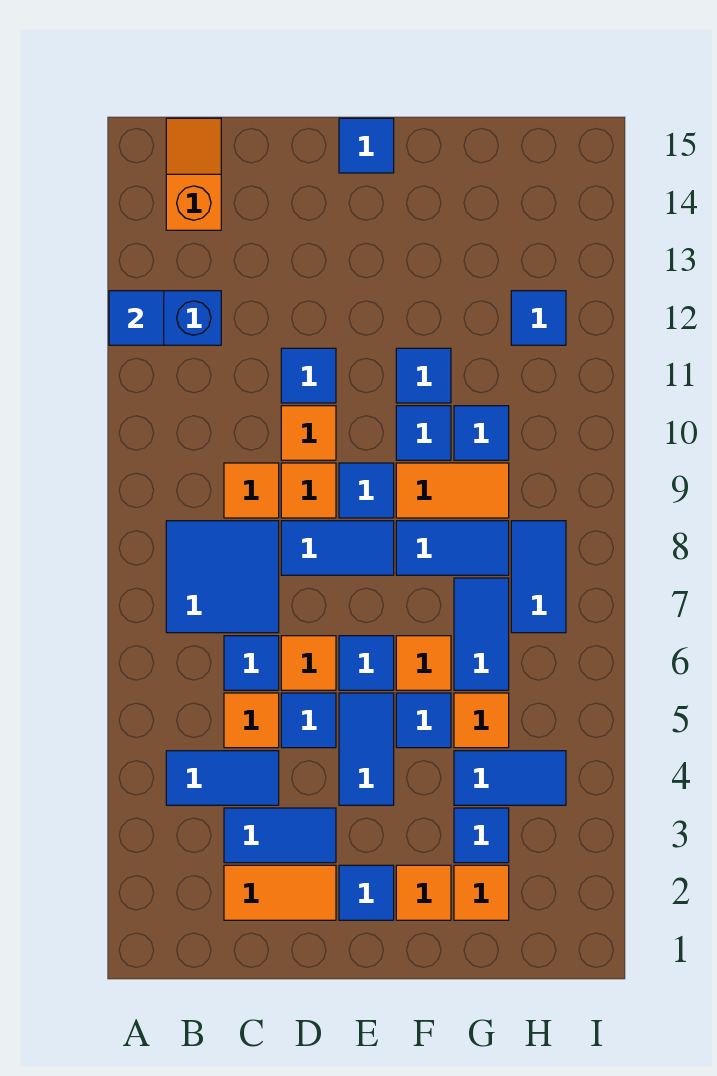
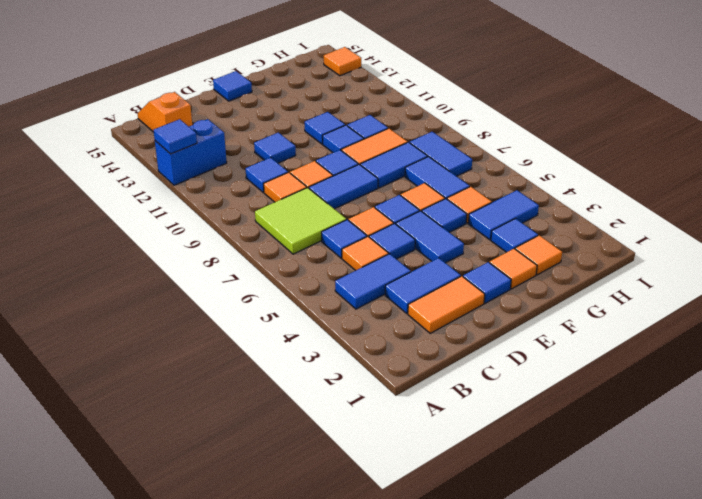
blue tile B7:C8 level 1 -> lime tile B7:C8 level 1
orange tile D10 level 1 -> orange tile I14 level 1
blue tile H12 level 1 -> blue tile C10 level 1

